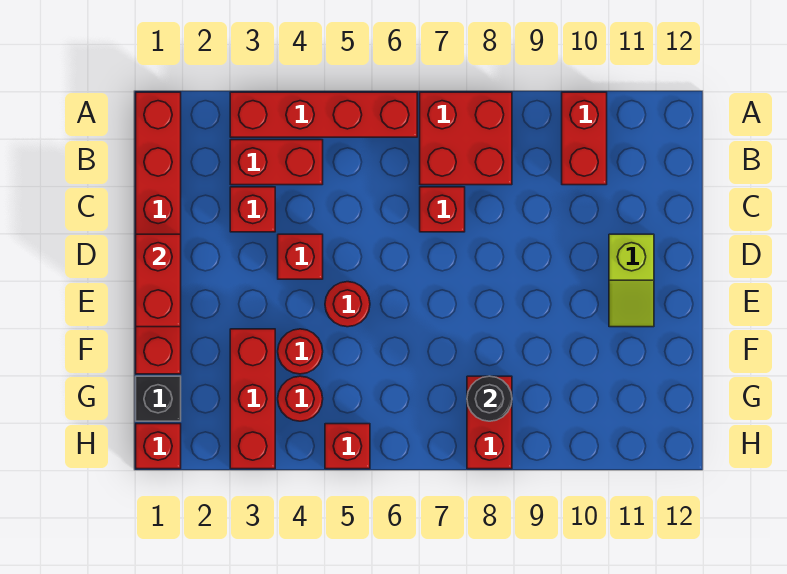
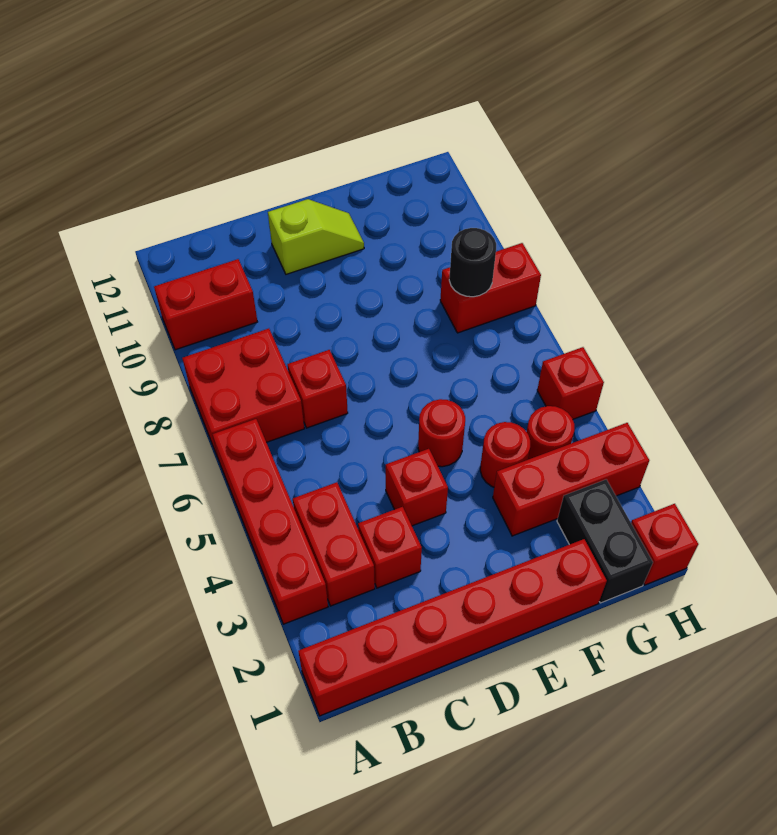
red brick D1:E1 level 2 -> none
black brick G1 level 1 -> black brick G1:G2 level 1

